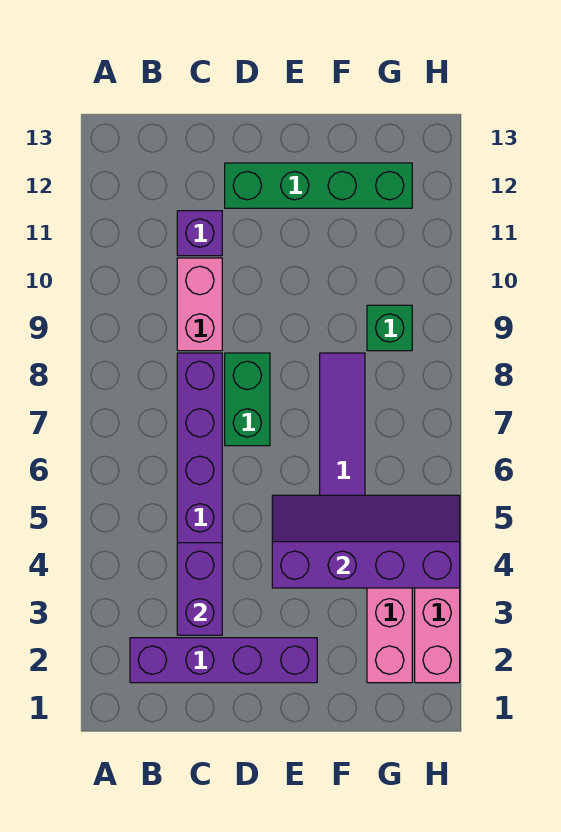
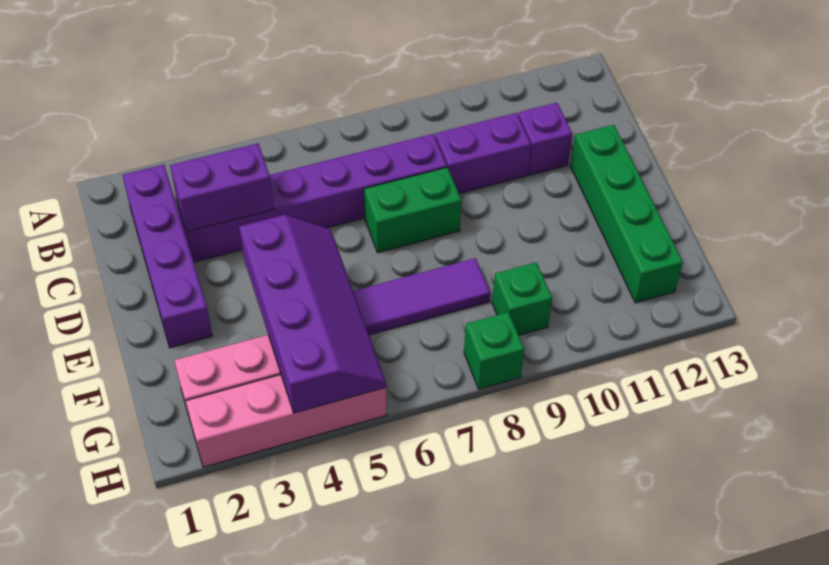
pink brick C9:C10 level 1 -> purple brick C9:C10 level 1
none -> green brick H8 level 1

